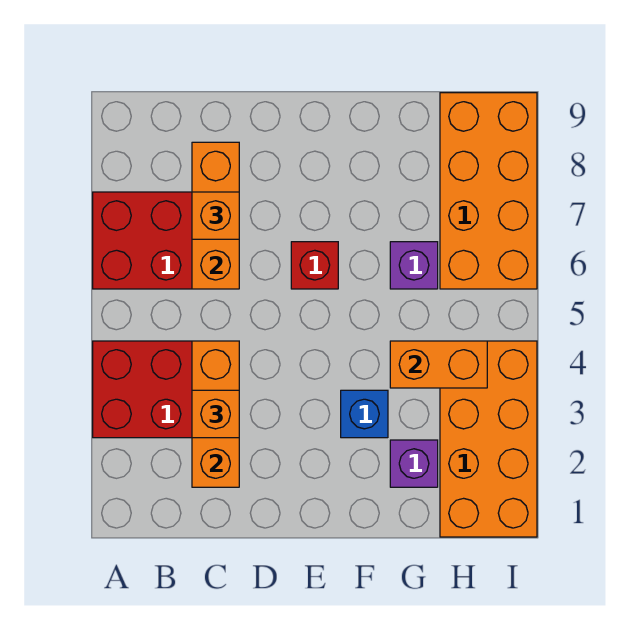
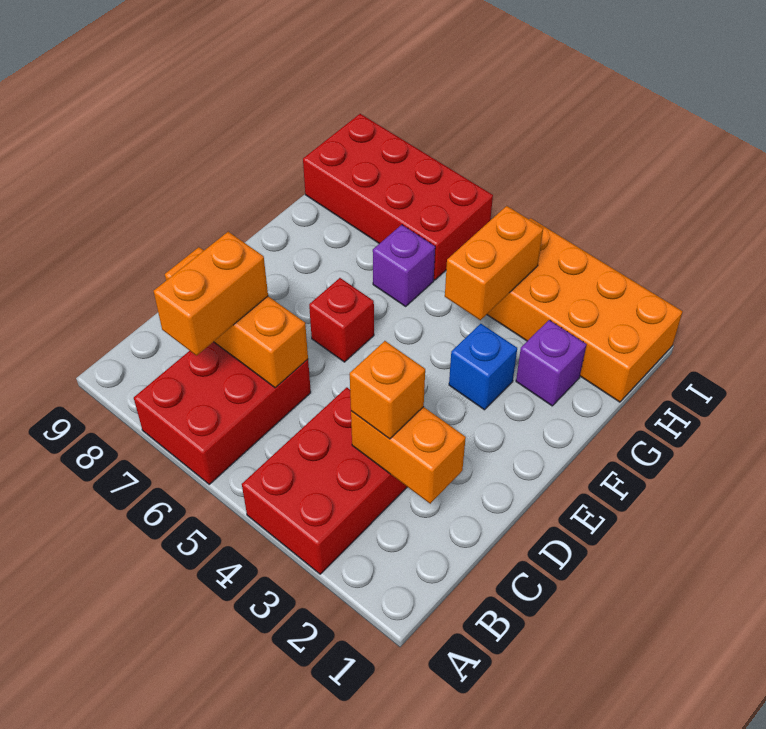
orange brick C2:C4 level 2 -> orange brick C2:C3 level 2
orange brick C7 level 3 -> orange brick B7:C7 level 3
orange brick H6:I9 level 1 -> red brick H6:I9 level 1

